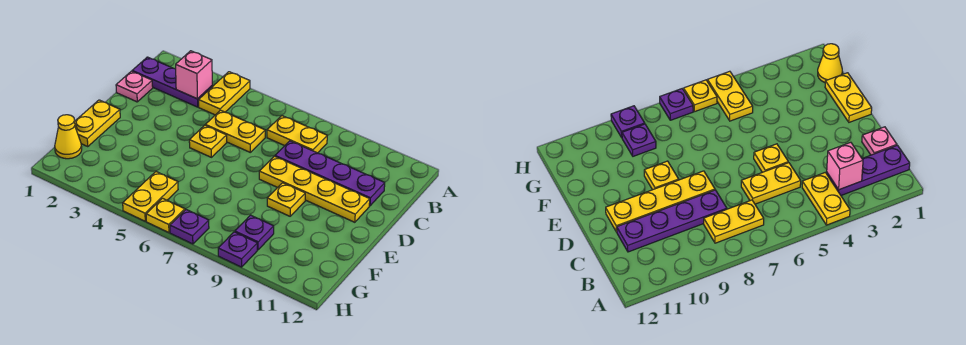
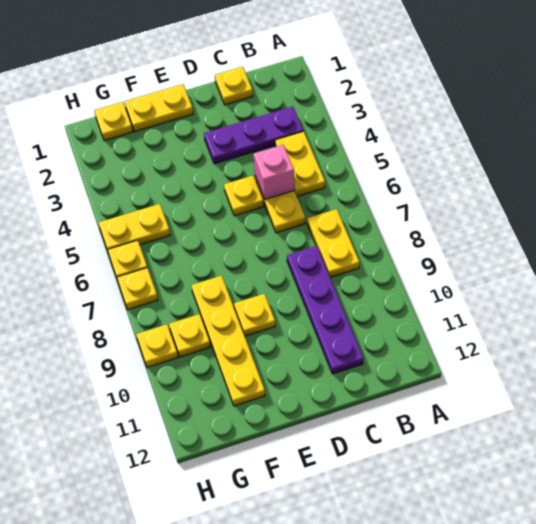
yellow plate A4:B4 level 1 -> yellow plate B4:B5 level 1
purple plate B1:B3 level 1 -> purple plate B3:D3 level 1
pink brick B3 level 2 -> pink brick C5 level 2
pink plate C1 level 1 -> yellow plate C1 level 1
yellow plate D8:D11 level 1 -> yellow plate F8:F11 level 1
yellow cone G1 level 1 -> yellow plate G1 level 1
purple plate G9 level 1 -> yellow plate G9 level 1
purple plate H7 level 1 -> yellow plate H7 level 1
purple plate H9 level 1 -> yellow plate H9 level 1

